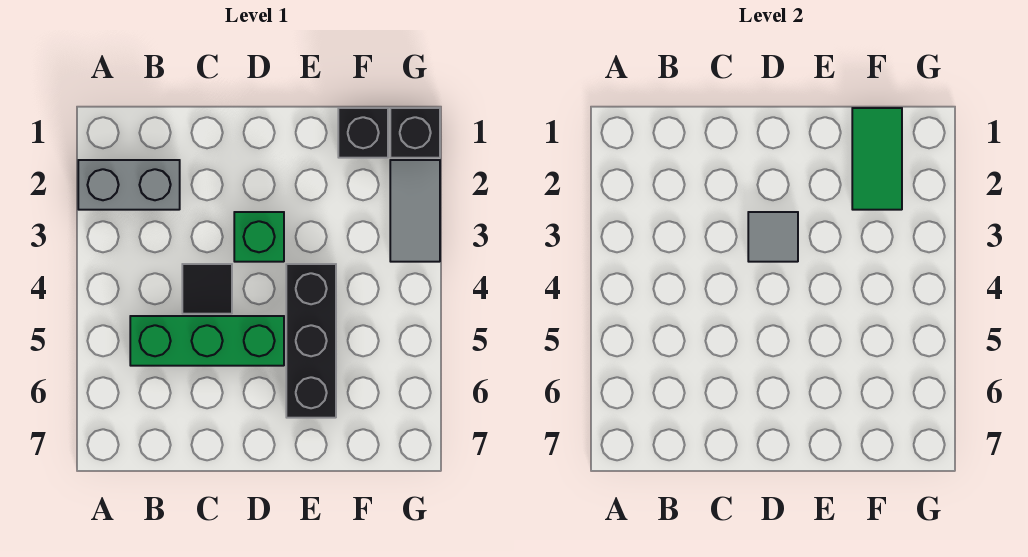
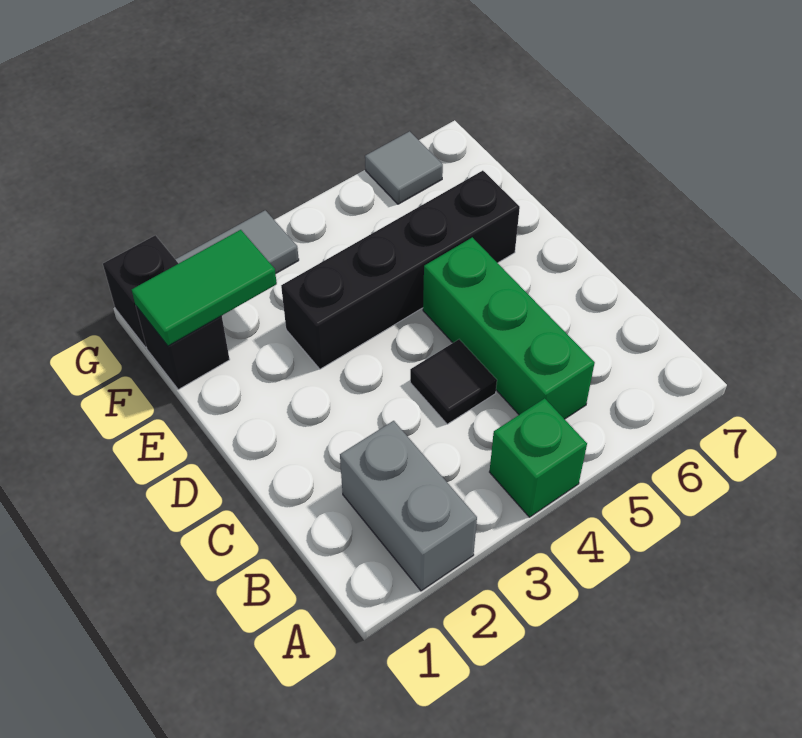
green brick D3 level 1 -> green brick A4 level 1
grey tile D3 level 2 -> grey tile G6 level 1
black brick E4:E6 level 1 -> black brick E3:E6 level 1

